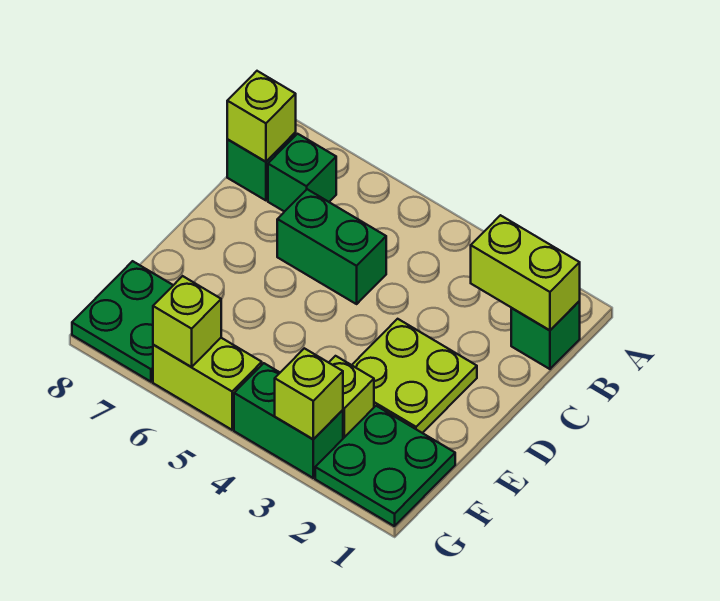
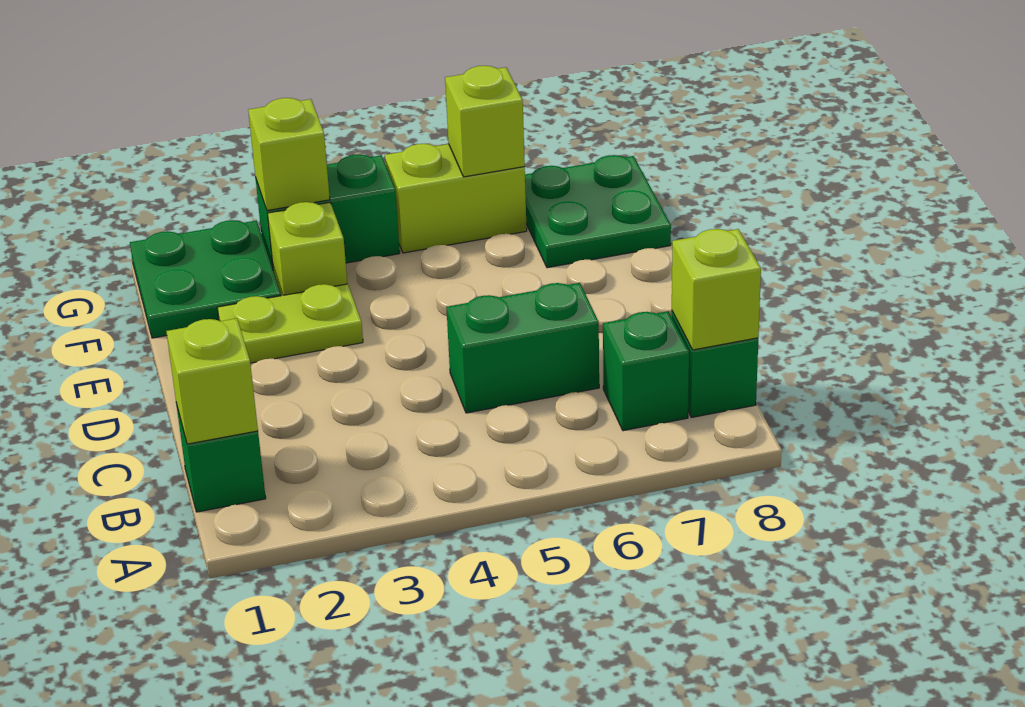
lime brick B1:B2 level 2 -> lime brick B1 level 2
lime plate D2:E3 level 1 -> lime plate E2:E3 level 1

